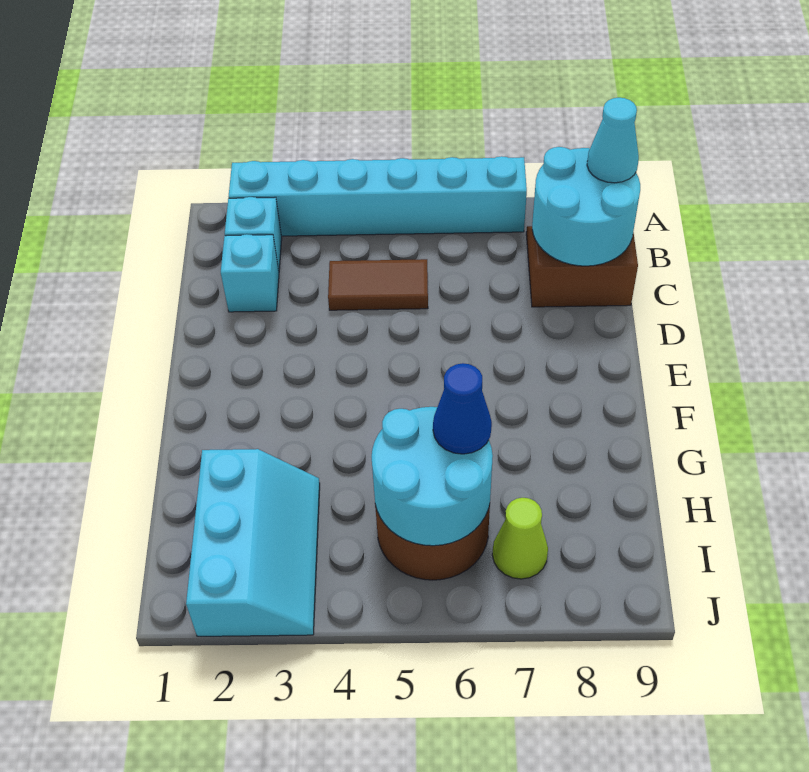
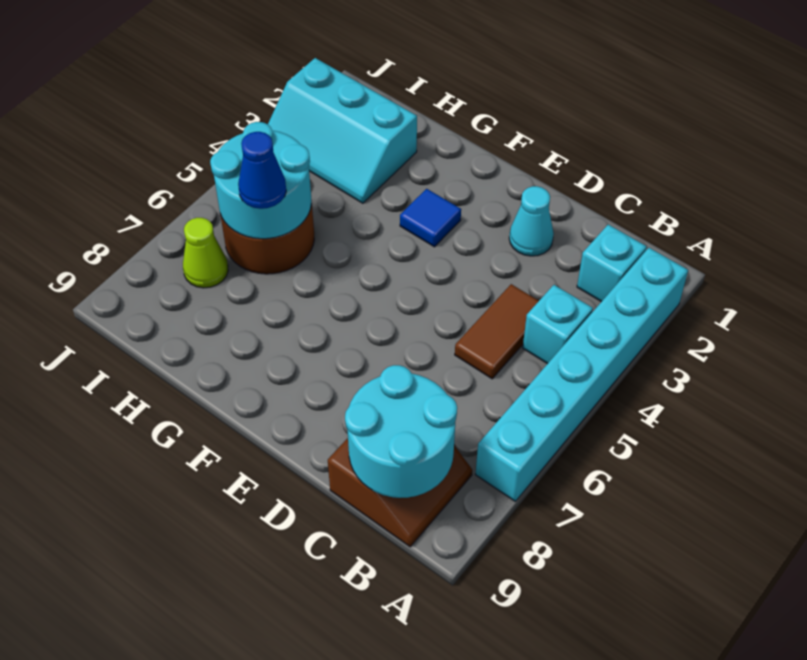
cyan cone B9 level 3 -> cyan cone D2 level 1
cyan brick C2 level 1 -> cyan brick B4 level 1
none -> blue tile F3 level 1

